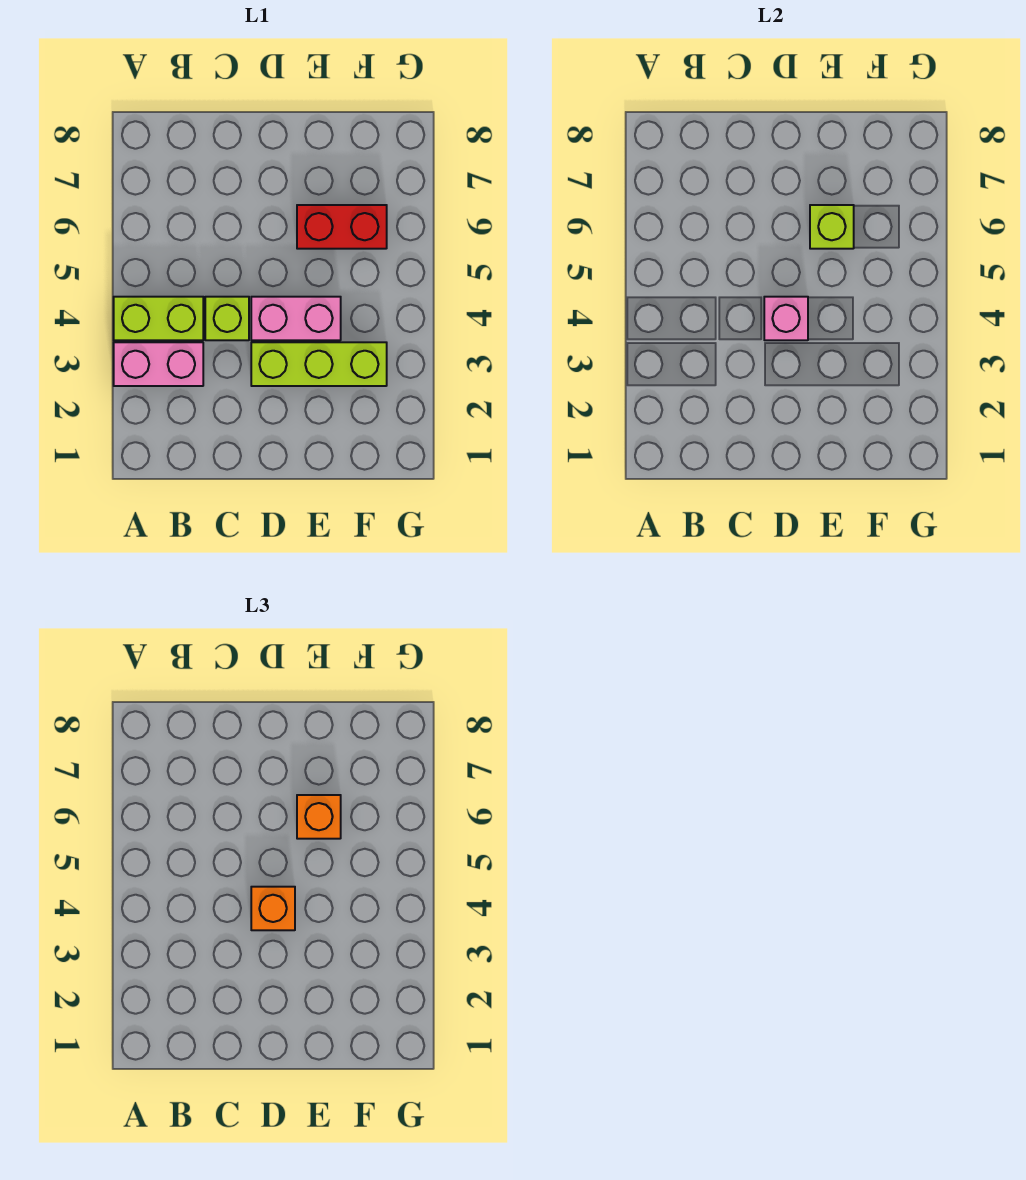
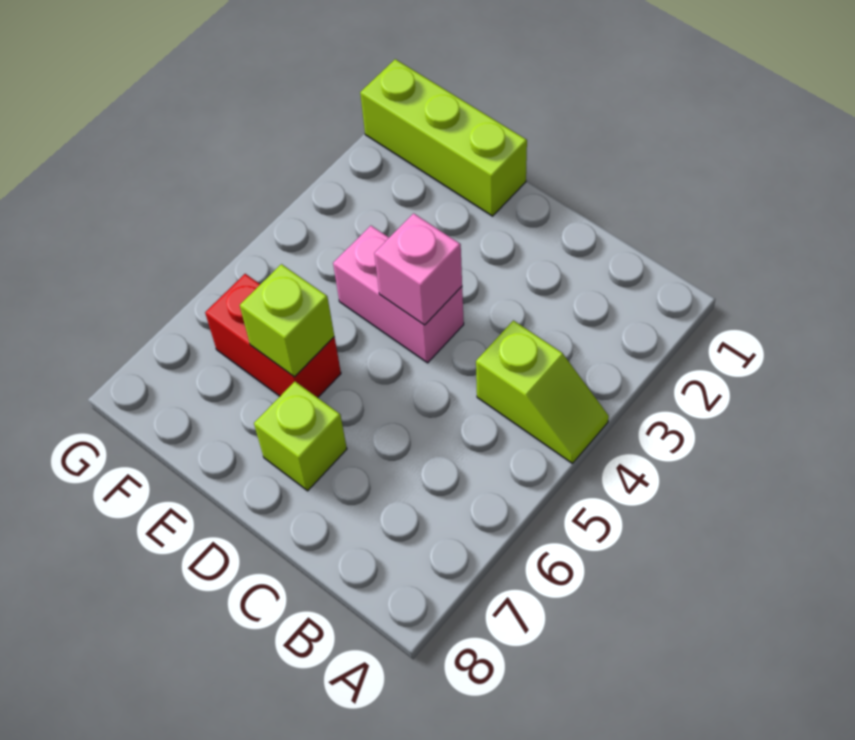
pink brick A3:B3 level 1 -> none
lime brick A4:B4 level 1 -> lime slope A4:B4 level 1 top B
lime brick C4 level 1 -> lime brick D7 level 1
lime brick D3:F3 level 1 -> lime brick E1:G1 level 1
orange brick D4 level 3 -> none
orange brick E6 level 3 -> none

